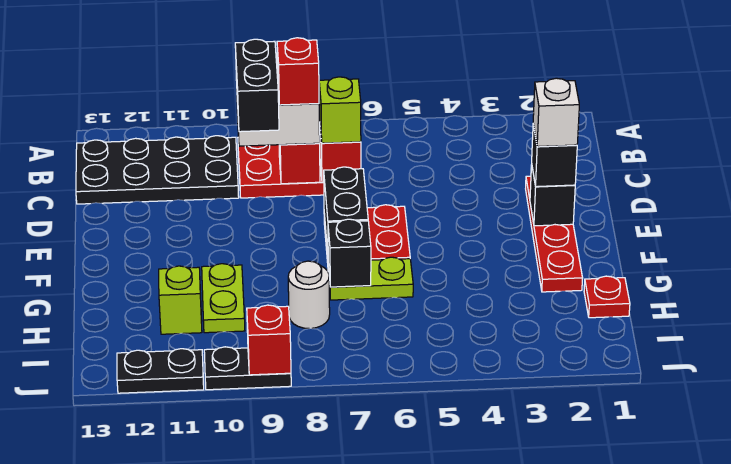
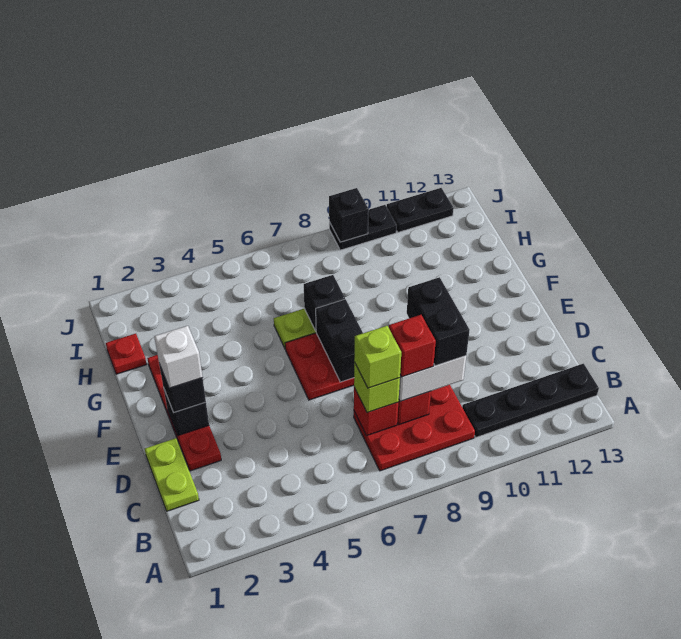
black plate B10:C13 level 1 -> black plate B10:B13 level 1
lime plate G10:H10 level 1 -> lime plate C1:D1 level 1
white round brick H8 level 1 -> none
lime brick H11 level 1 -> lime brick C7 level 4
red brick J9 level 2 -> black brick J9 level 2

